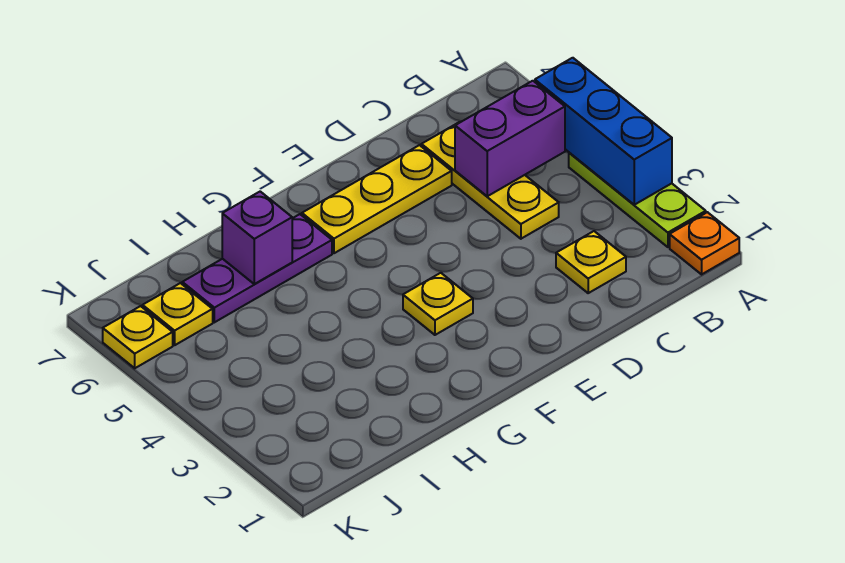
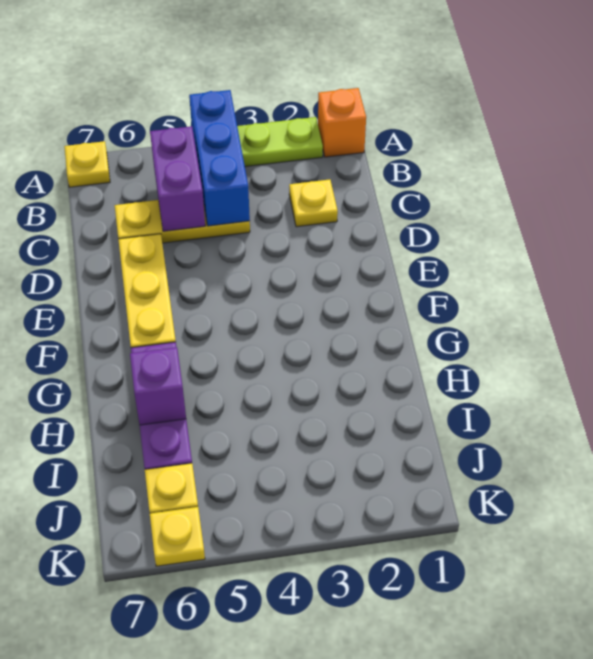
orange plate A1 level 1 -> orange brick A1 level 1
blue brick A3:A5 level 2 -> blue brick A4:C4 level 2
yellow plate F3 level 1 -> yellow plate A7 level 1

